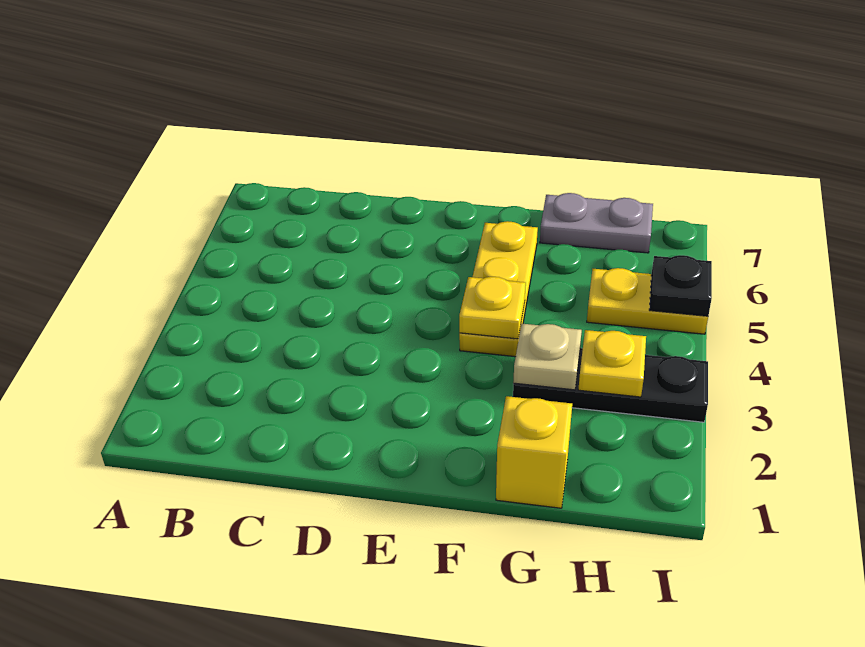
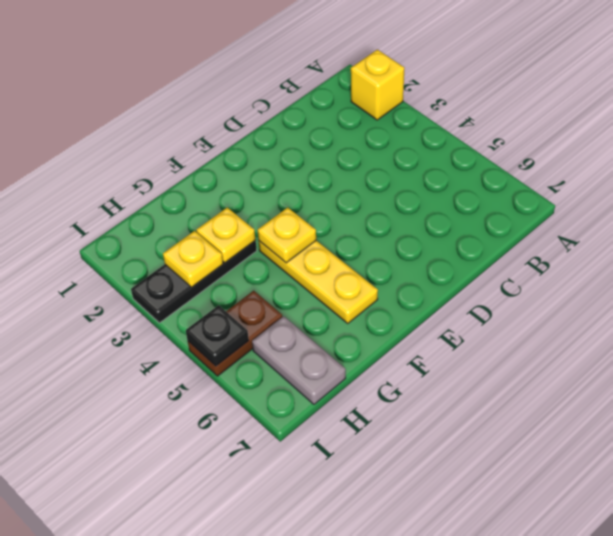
yellow brick G1 level 1 -> yellow brick A2 level 1
tan plate G3 level 2 -> yellow plate G3 level 2
grey plate G7:H7 level 1 -> grey plate H6:H7 level 1
yellow plate H5:I5 level 1 -> brown plate H5:I5 level 1

